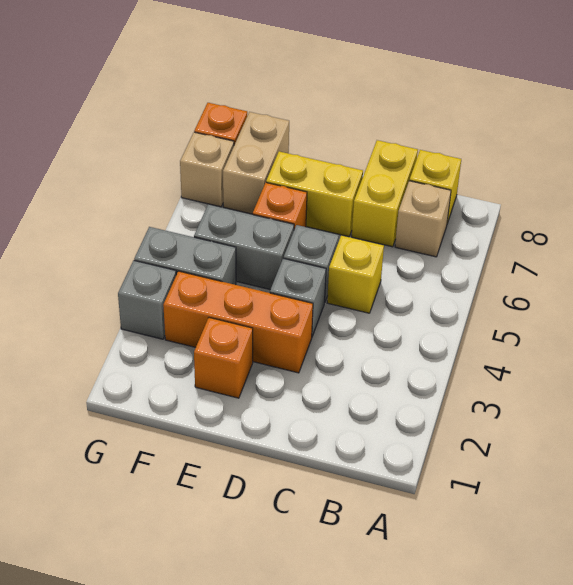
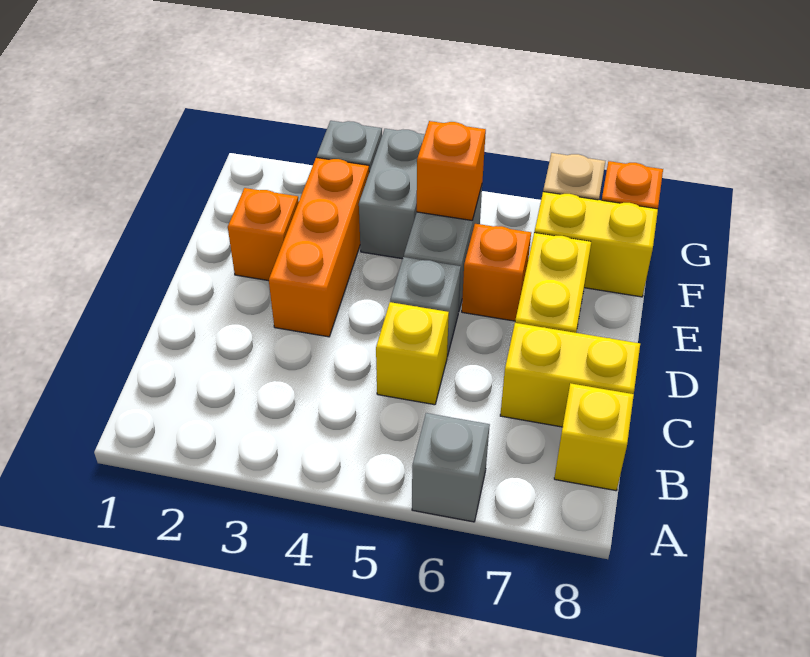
tan brick B7 level 1 -> none
grey brick D4 level 1 -> grey brick A6 level 1
none -> orange brick F5 level 2
tan brick F7:F8 level 1 -> yellow brick F7:F8 level 1

